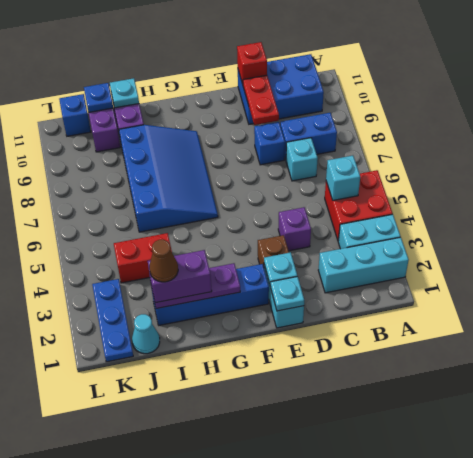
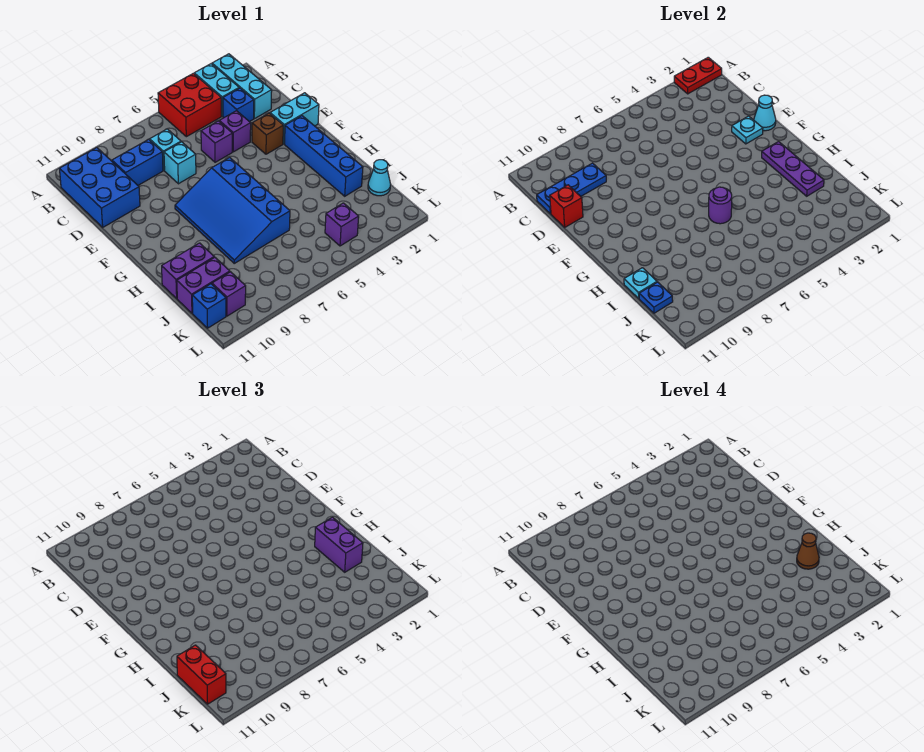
cyan brick B5 level 2 -> cyan brick D7 level 1
blue brick B8:C8 level 1 -> blue brick C8:C9 level 1
none -> purple brick D5 level 1
blue brick D8 level 1 -> blue brick C3 level 1
red plate D9:D10 level 2 -> red plate A1:A2 level 2
cyan plate E1 level 2 -> cyan cone E1 level 2
blue slope G6:I9 level 1 top I -> blue slope F6:I8 level 1 top 6
none -> purple round brick H6 level 2
red brick I4:J4 level 1 -> red brick J11:K11 level 3
blue plate K1:K3 level 1 -> blue plate C9:C11 level 2
none -> purple brick K4 level 1
none -> purple brick K10 level 1

